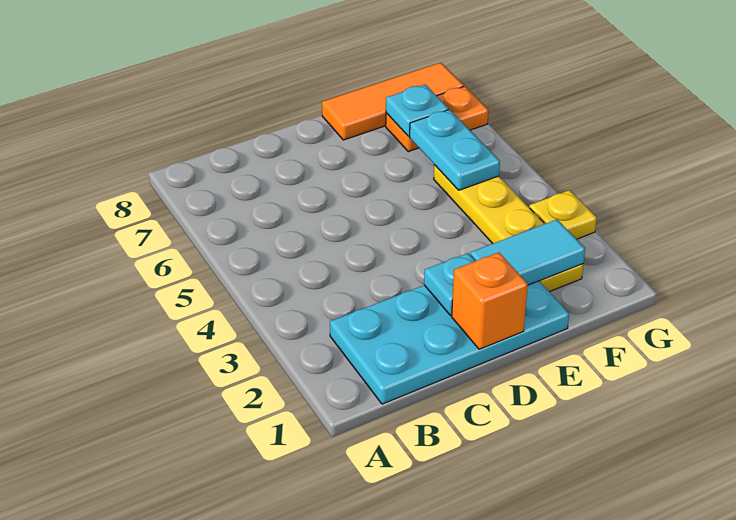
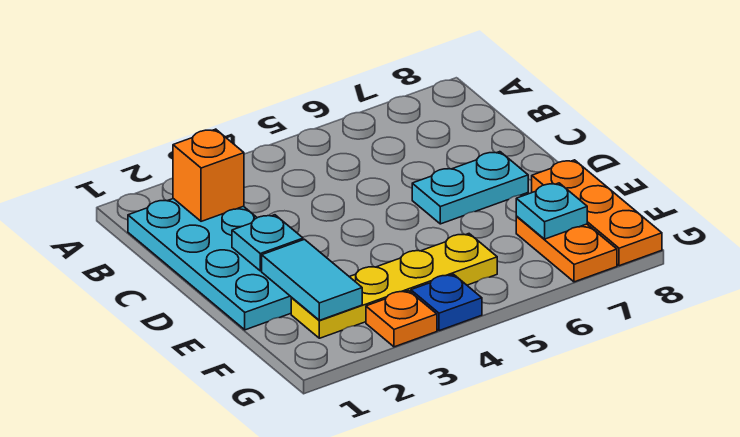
orange brick D1 level 2 -> orange brick B2 level 2
orange tile E8:G8 level 1 -> orange plate E8:G8 level 1
cyan plate F5:F6 level 2 -> cyan plate D6:D7 level 1
yellow plate G3 level 1 -> orange plate G3 level 1
none -> blue plate G4 level 1

